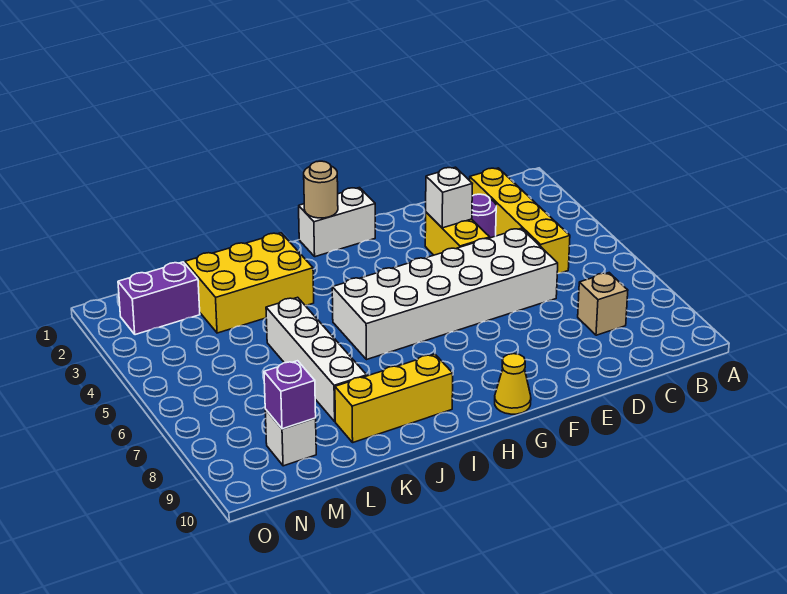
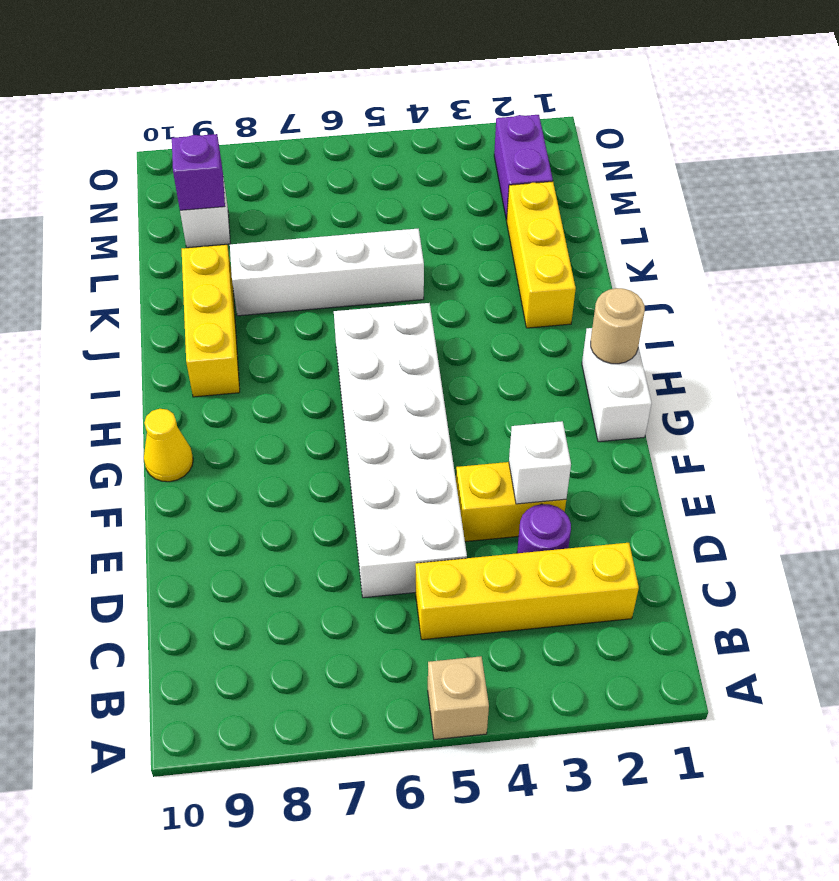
tan brick C8 level 1 -> tan brick A5 level 1
yellow brick J2:L3 level 1 -> yellow brick J2:L2 level 1

